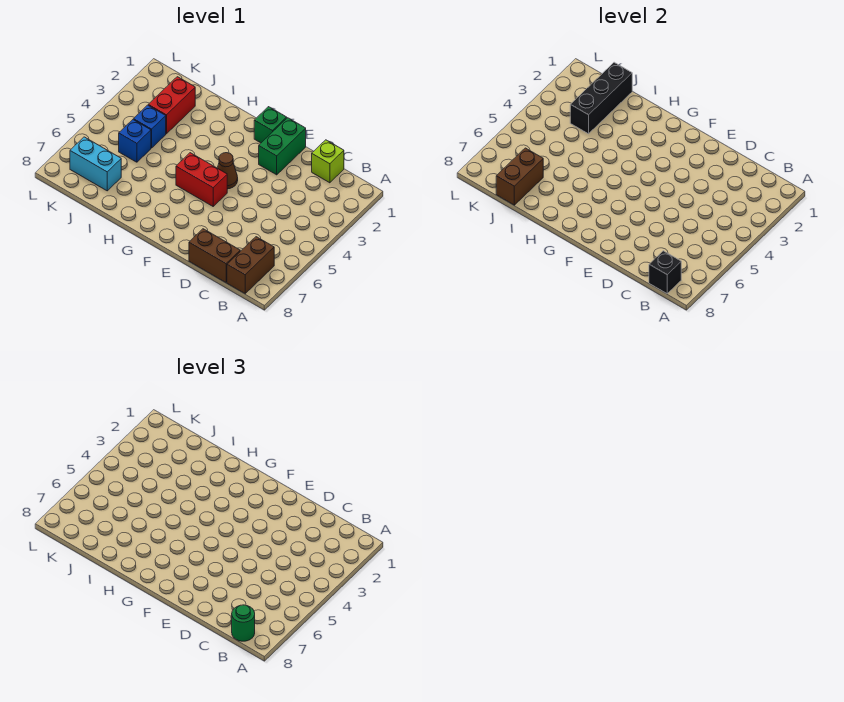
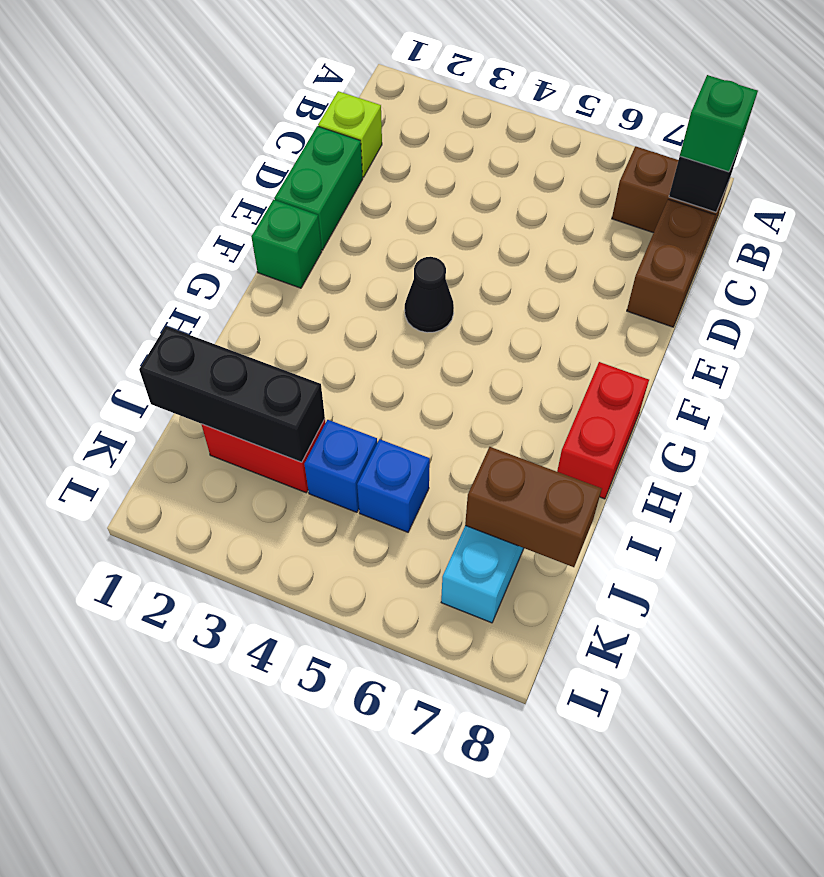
green round brick B8 level 3 -> green brick B8 level 3
green brick E1:E2 level 1 -> green brick D1:E1 level 1
brown cone F4 level 1 -> black cone F4 level 1
red brick F5:G5 level 1 -> red brick G8:H8 level 1

